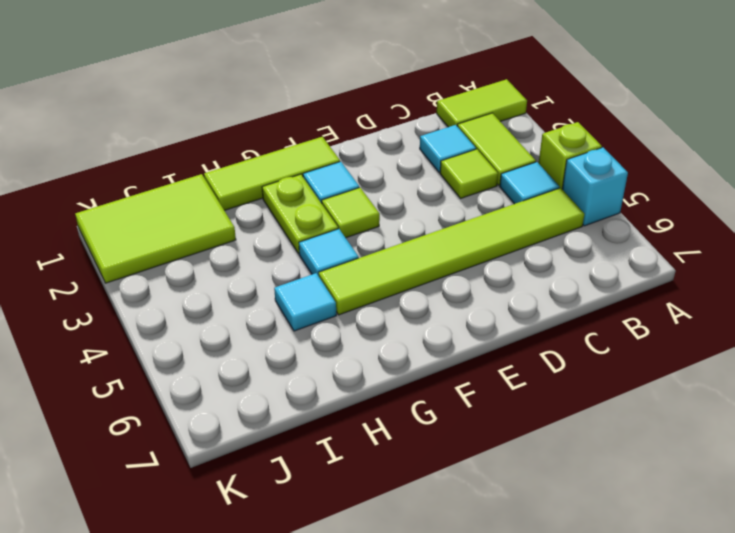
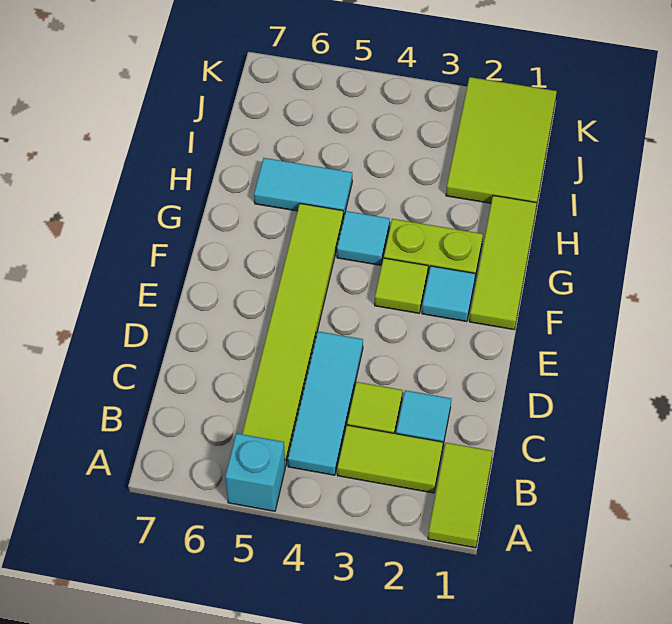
lime brick A4 level 1 -> none
cyan tile B4 level 1 -> cyan tile B4:D4 level 1
cyan tile H5 level 1 -> cyan tile H5:H6 level 1

